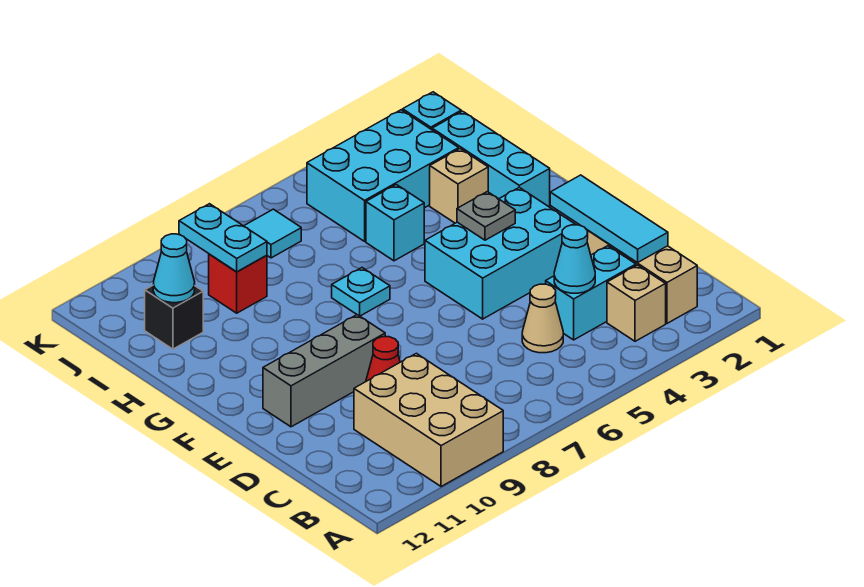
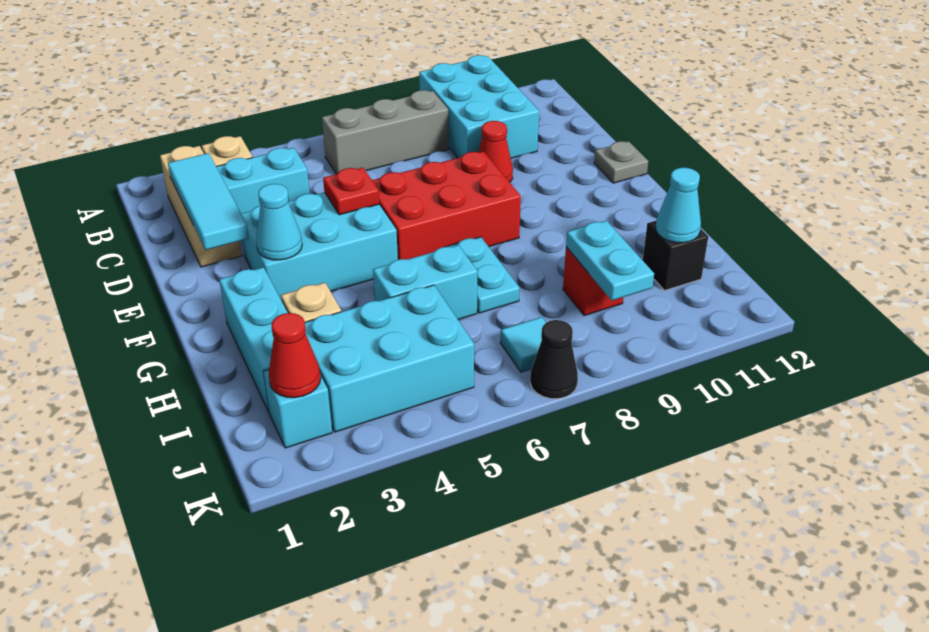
tan brick A9:C10 level 1 -> cyan brick A9:C10 level 1
cyan cone C4 level 2 -> cyan cone F3 level 2
tan cone C5 level 1 -> none
none -> red plate E5 level 2
none -> red brick E6:F8 level 1
grey brick E9:E11 level 1 -> grey brick B6:B8 level 1
grey plate F4 level 2 -> grey plate E12 level 1
cyan plate G7 level 1 -> cyan plate G7:H7 level 1
cyan brick H5 level 1 -> cyan brick H5:H6 level 1
none -> red cone J2 level 2
none -> black cone K7 level 1

